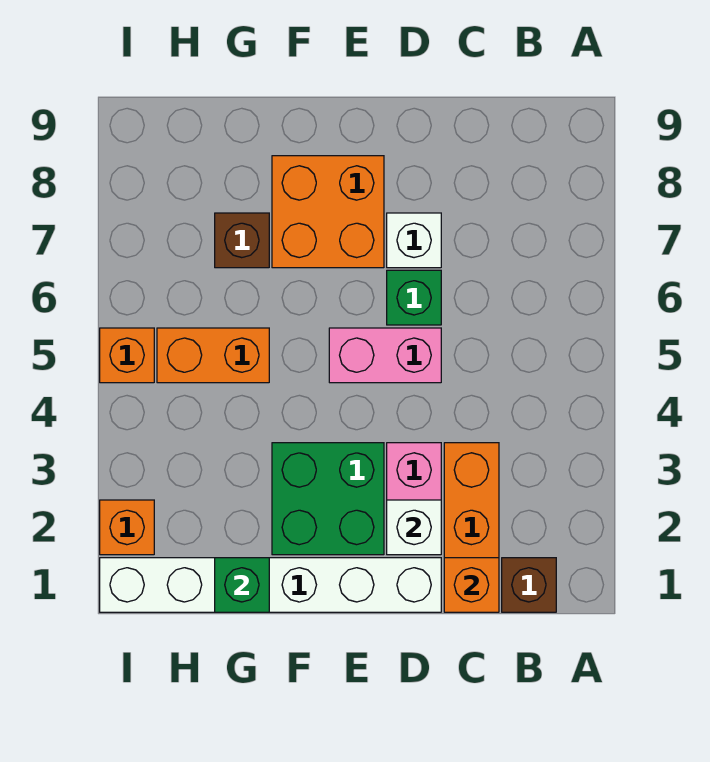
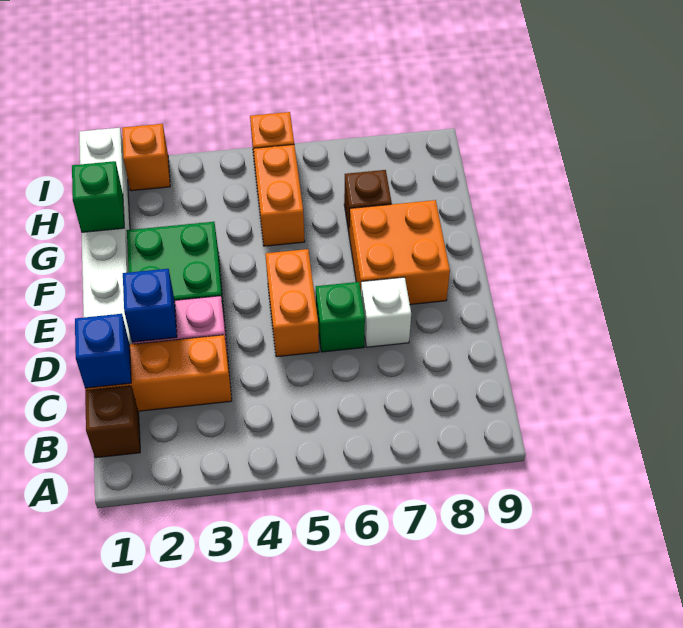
orange brick C1 level 2 -> blue brick C1 level 2
white brick D2 level 2 -> blue brick D2 level 2
pink brick D5:E5 level 1 -> orange brick D5:E5 level 1

